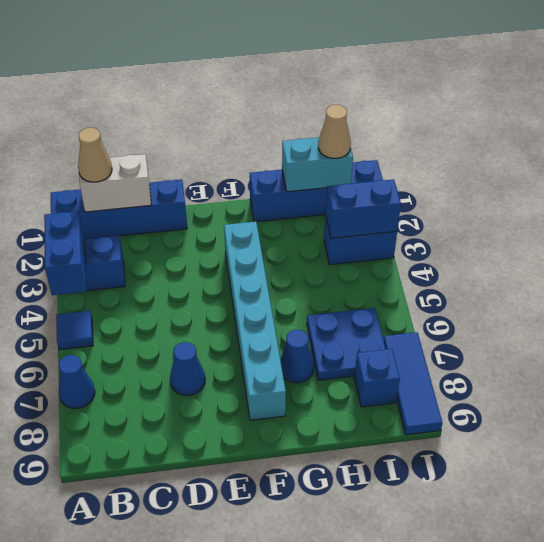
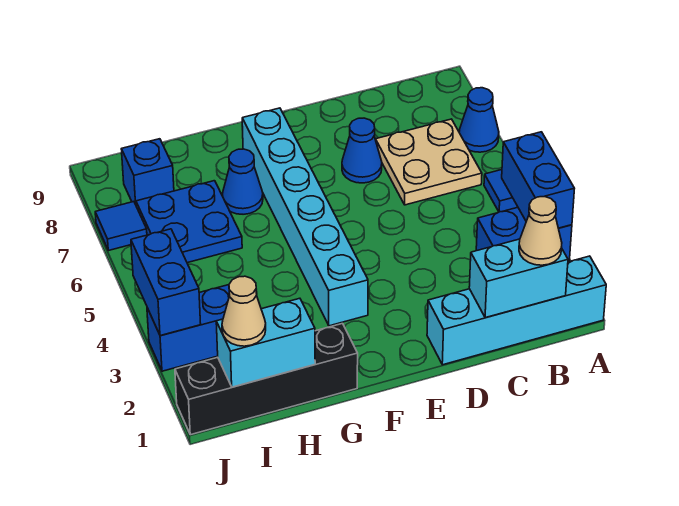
blue brick A1:D1 level 1 -> cyan brick A1:D1 level 1
white brick B1:C1 level 2 -> cyan brick B1:C1 level 2
none -> tan plate B6:C7 level 1
blue brick G1:J1 level 1 -> black brick G1:J1 level 1
blue brick I3:J3 level 2 -> blue brick J3:J4 level 2
blue tile J7:J9 level 1 -> blue tile J7 level 1

